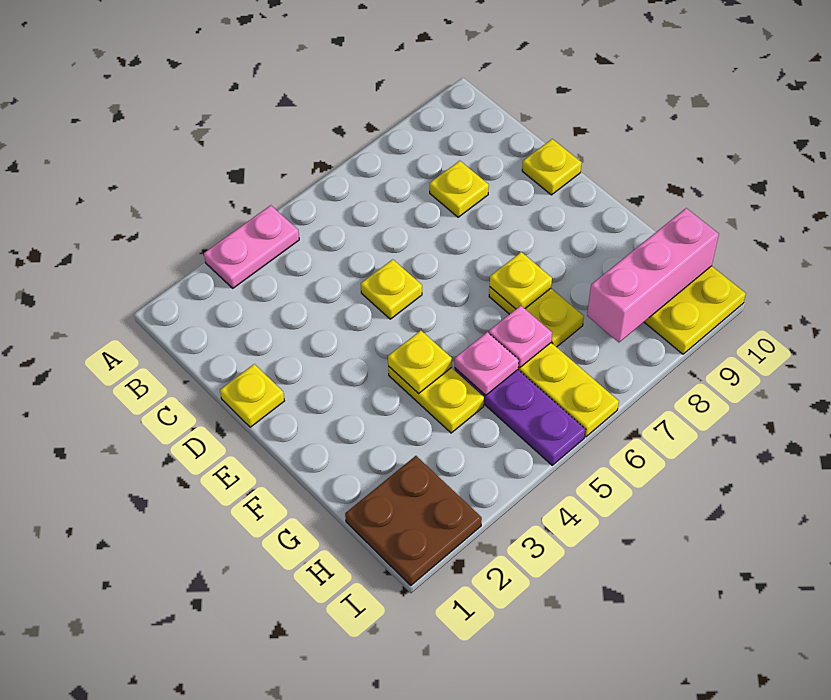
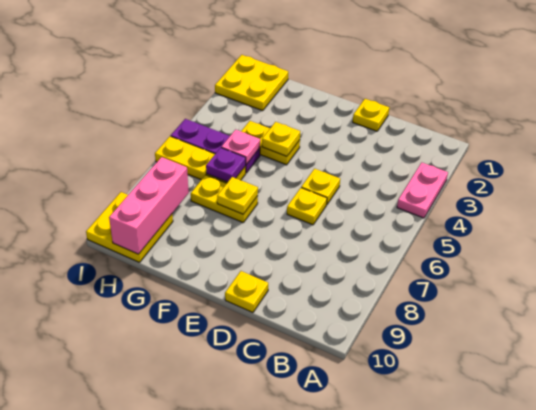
yellow plate C8 level 1 -> yellow plate D6 level 1
pink plate G6 level 2 -> purple plate G6 level 2
brown plate H1:I2 level 1 -> yellow plate H1:I2 level 1

